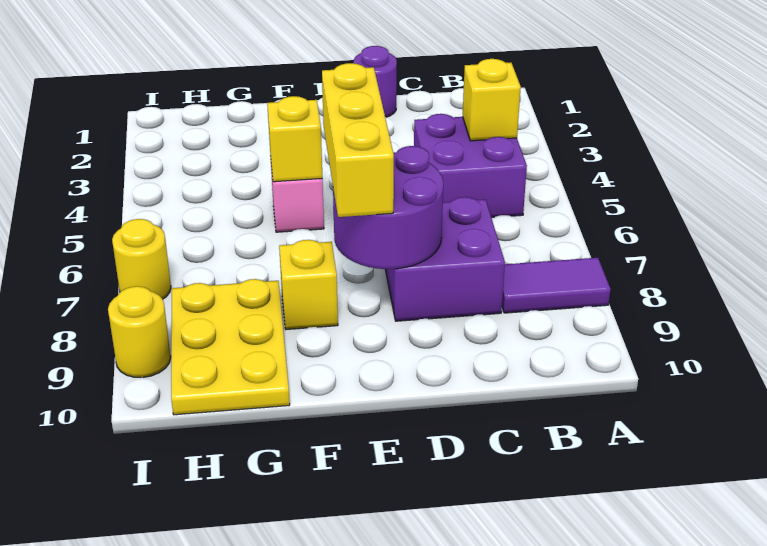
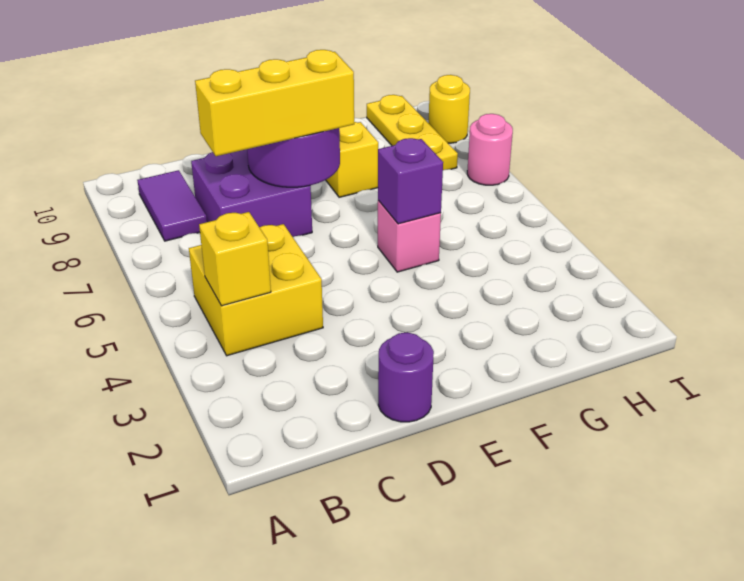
purple tile A8:B8 level 1 -> purple tile B8:B9 level 1
purple brick B4:C5 level 1 -> yellow brick B4:C5 level 1
yellow brick E6:E8 level 3 -> yellow brick C7:E7 level 3
yellow brick F5 level 2 -> purple brick F5 level 2
yellow plate G8:H10 level 1 -> yellow plate H8:H10 level 1
yellow round brick I7 level 1 -> pink round brick I7 level 1

